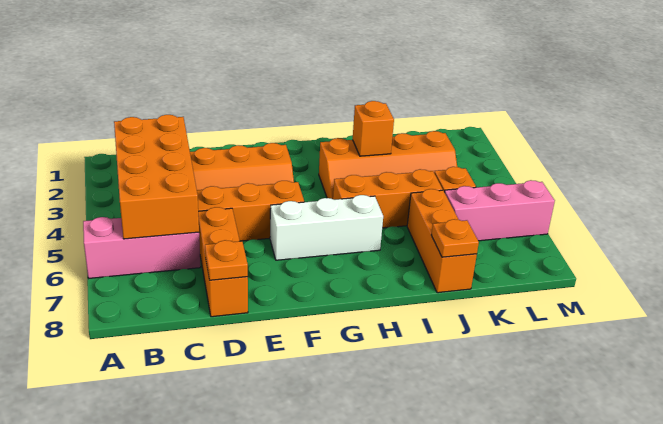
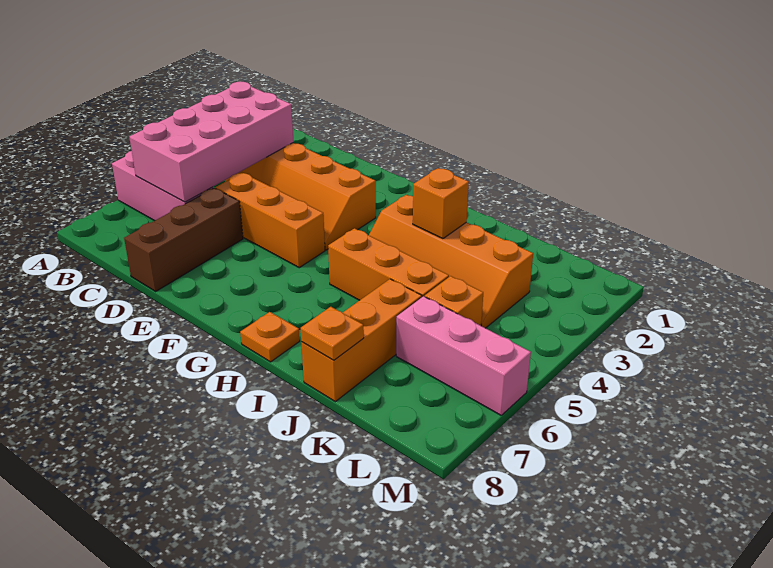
orange brick B3:C6 level 2 -> pink brick B3:C6 level 2
orange brick D6:D8 level 1 -> brown brick D6:D8 level 1
orange plate D8 level 2 -> orange plate H8 level 1
white brick F6:H6 level 1 -> none

